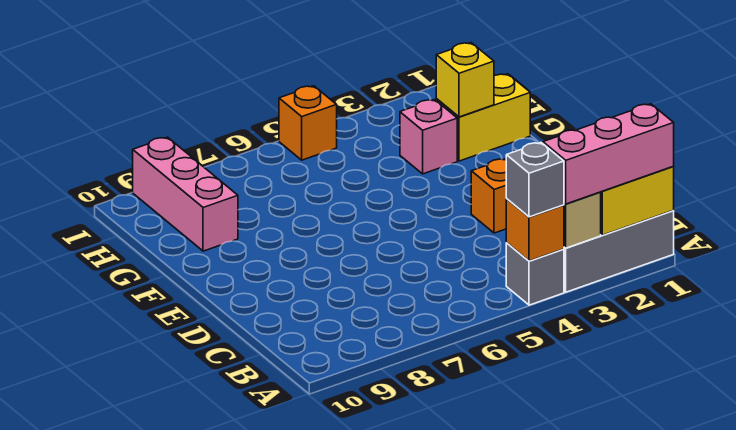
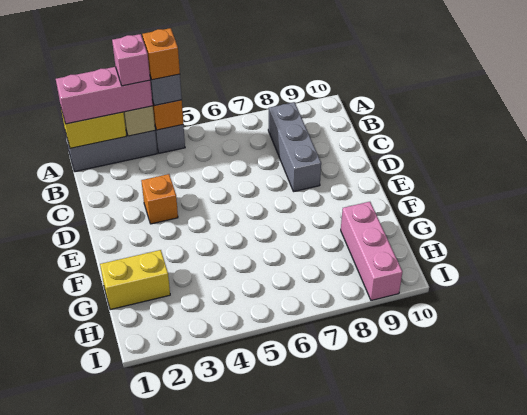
none -> grey brick B8:D8 level 1
yellow brick G2 level 2 -> none
pink brick G3 level 1 -> pink brick A3 level 4
orange brick I5 level 1 -> orange brick A4 level 4

